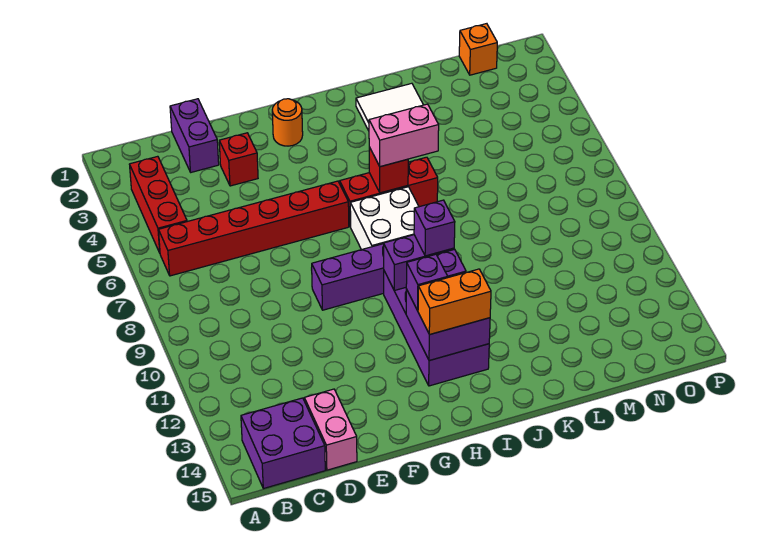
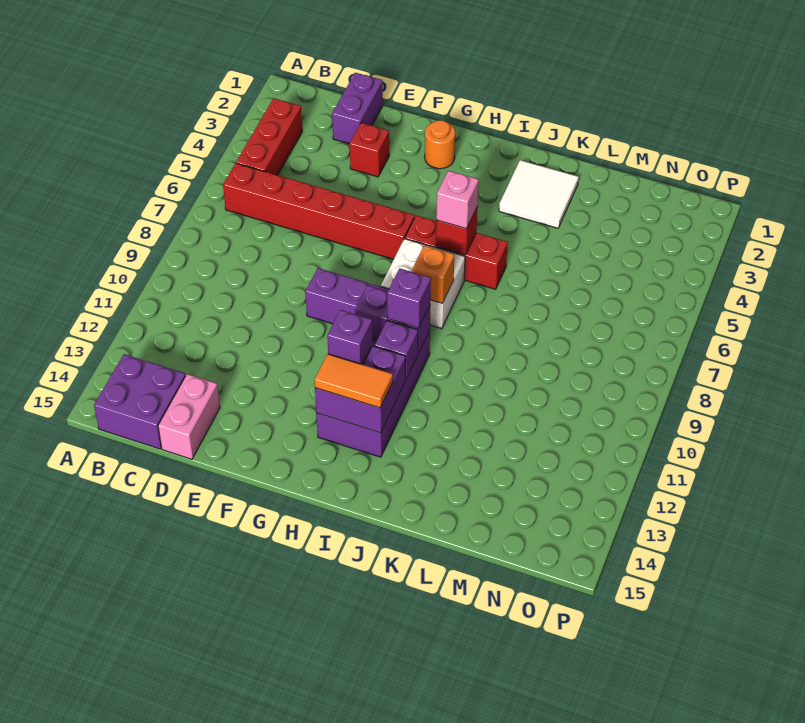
orange brick H13:I13 level 3 -> orange tile H13:I13 level 3
pink brick I6:J6 level 3 -> pink brick I6 level 3
orange brick N1 level 1 -> orange brick I8 level 2

